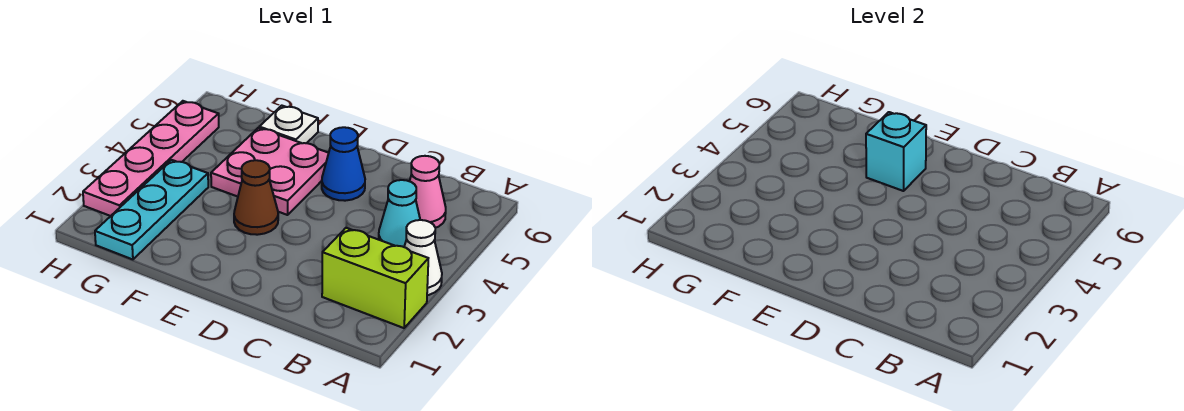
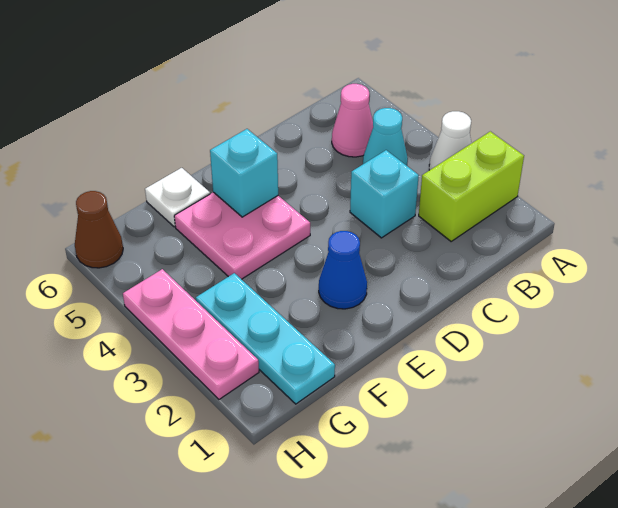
none -> cyan brick C3 level 1
blue cone D5 level 1 -> blue cone E2 level 1
brown cone E3 level 1 -> brown cone H6 level 1
pink plate H2:H5 level 1 -> pink plate H2:H4 level 1

